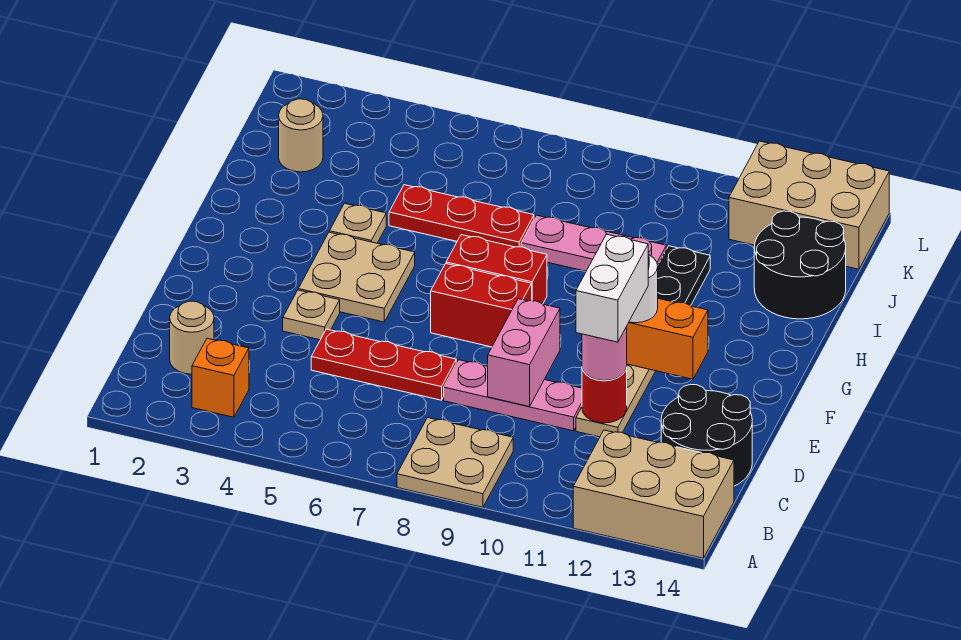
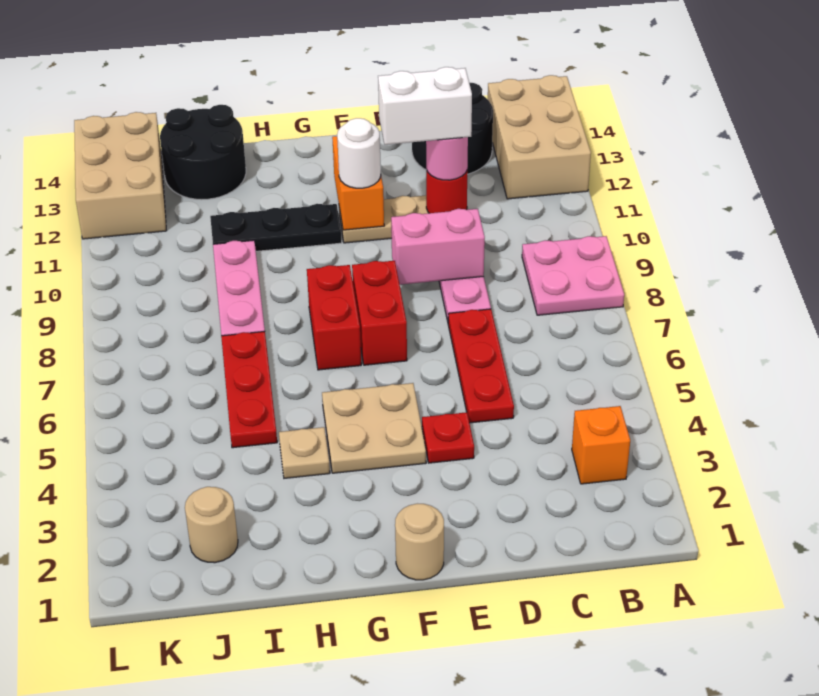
tan plate A8:B9 level 1 -> pink plate A8:B9 level 1
tan round brick C2 level 1 -> tan round brick F1 level 1
tan plate E4 level 1 -> red plate E4 level 1

